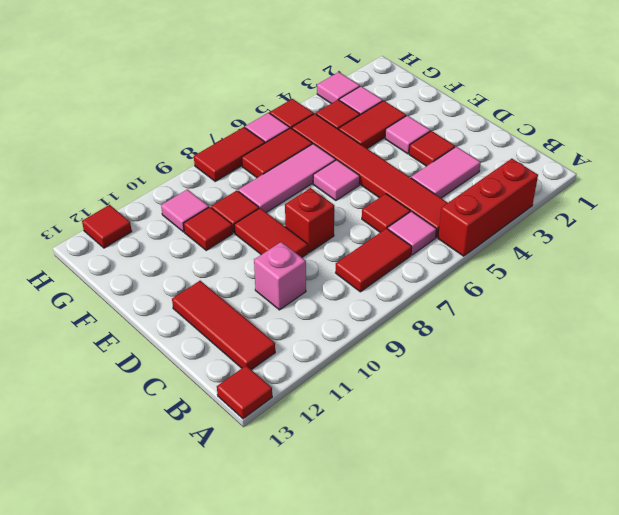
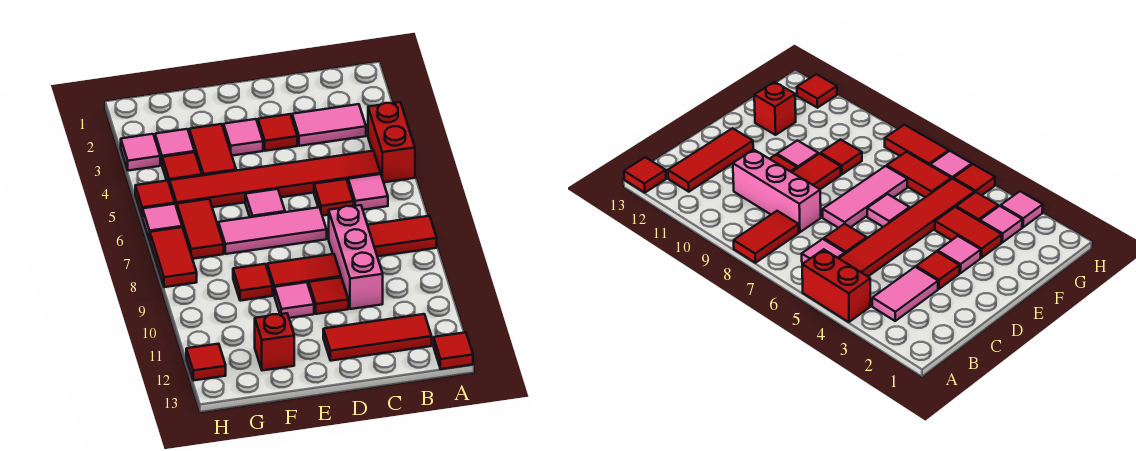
red brick A3:A5 level 1 -> red brick A4:A5 level 1
red tile B7:B8 level 1 -> red tile A8:B8 level 1
pink tile C3:C4 level 1 -> pink tile B3:C3 level 1
pink brick C10 level 1 -> pink brick C8:C10 level 1
red brick D8 level 1 -> red brick F12 level 1
pink tile F6:F8 level 1 -> pink tile D7:F7 level 1
red tile F10 level 1 -> red tile D10 level 1
pink tile G10 level 1 -> pink tile E10 level 1

